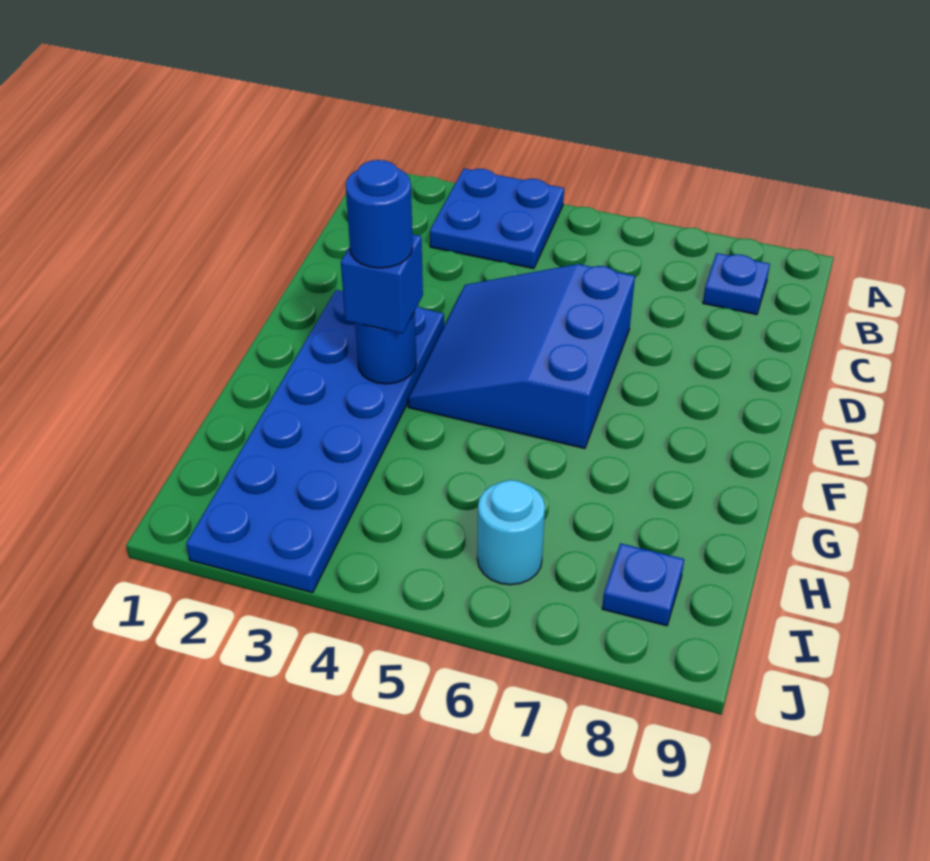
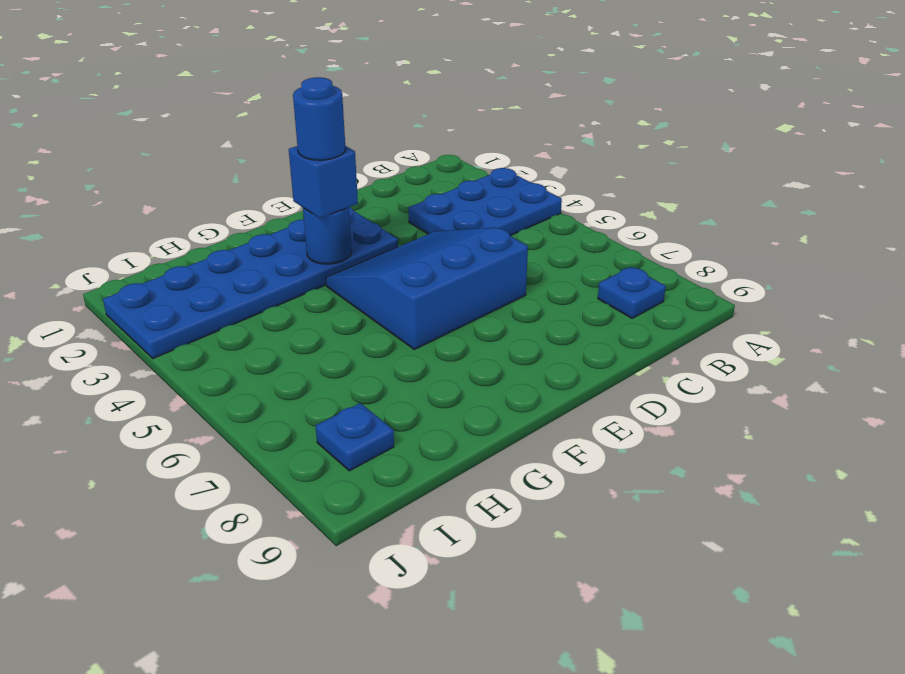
blue plate A3:B4 level 1 -> blue plate A3:C4 level 1
cyan round brick I6 level 1 -> none

